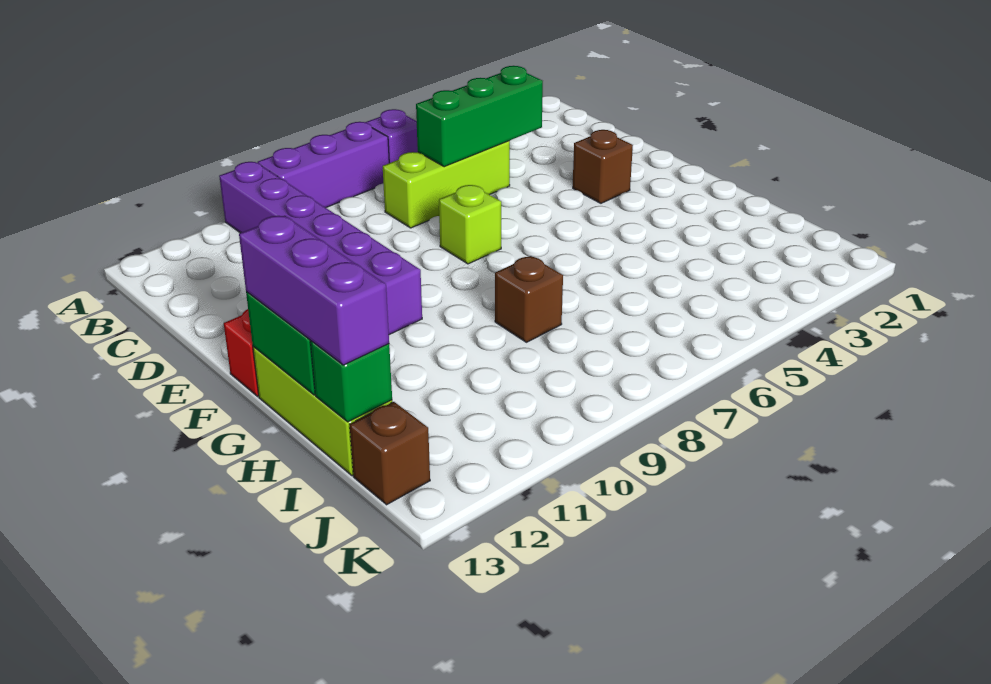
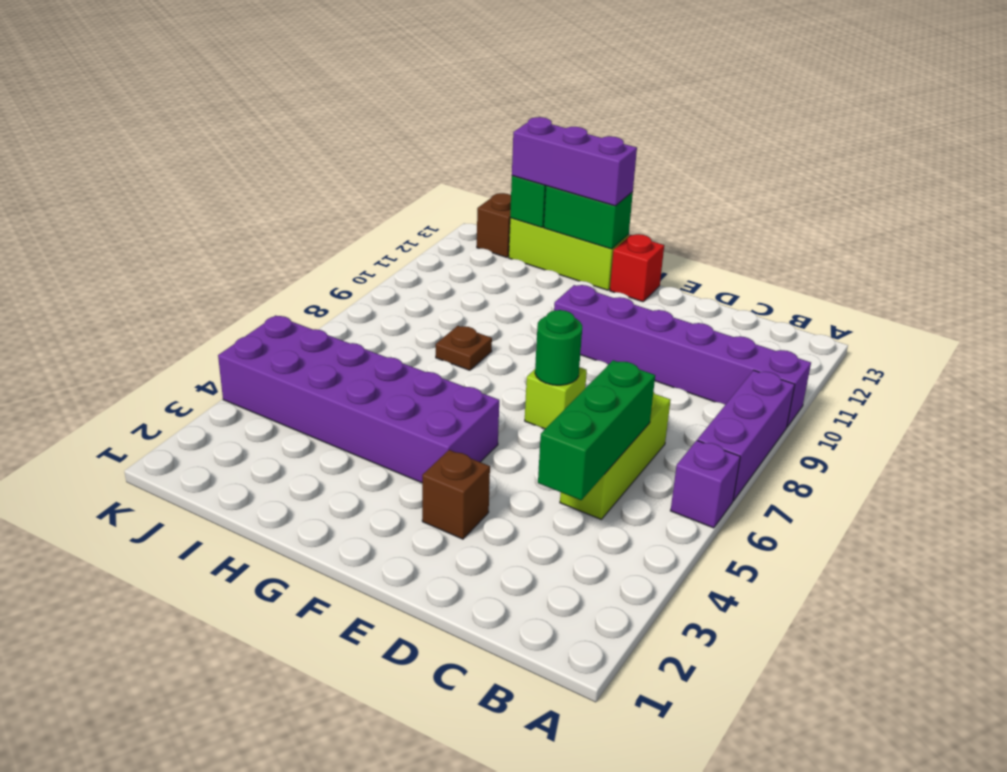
none -> green round brick E7 level 2
none -> purple brick F4:K5 level 1
brown brick H8 level 1 -> brown plate H8 level 1

